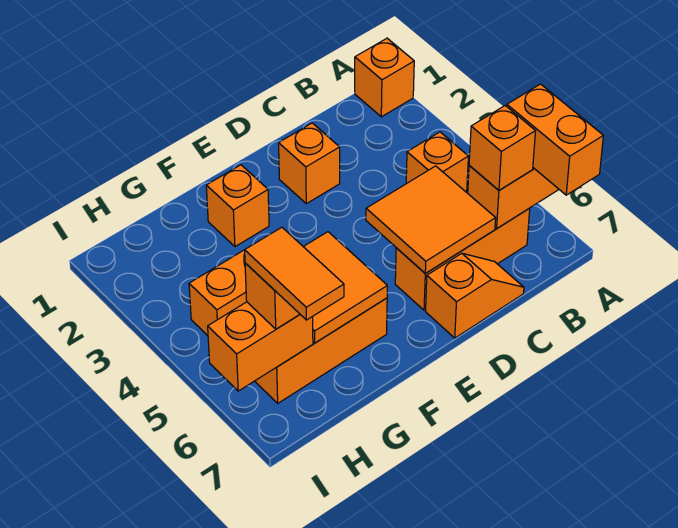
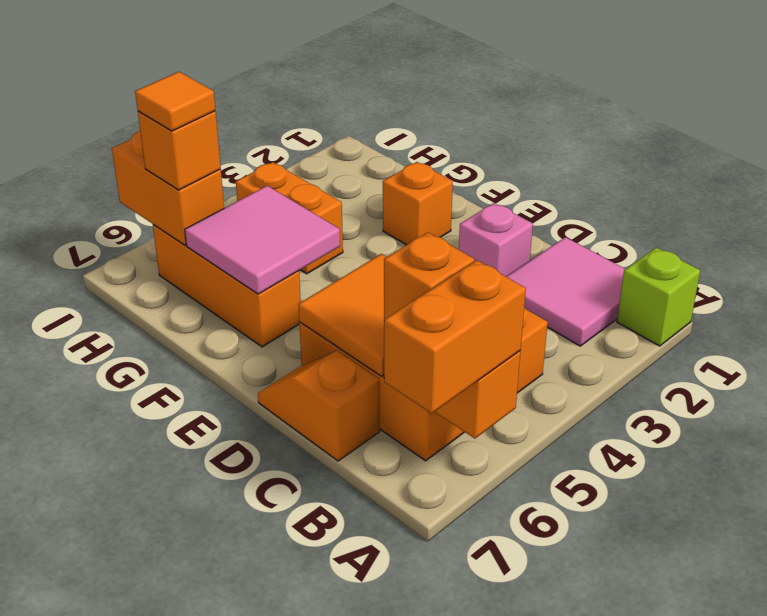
orange brick A1 level 1 -> lime brick A1 level 1
none -> pink tile B1:C2 level 1
orange slope C7:D7 level 1 top D -> orange slope C7:D7 level 1 top C
orange brick D2 level 1 -> pink brick D2 level 1
orange tile F5:G6 level 2 -> pink tile F5:G6 level 2
orange tile H6:H7 level 4 -> orange tile H6 level 4

